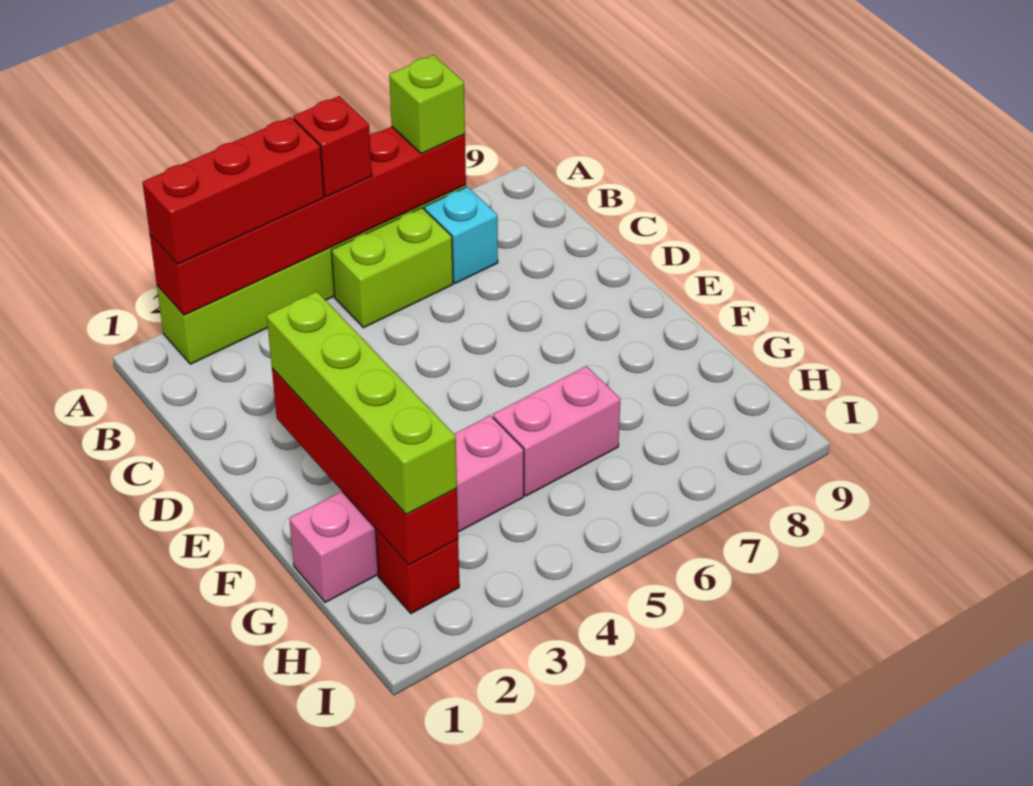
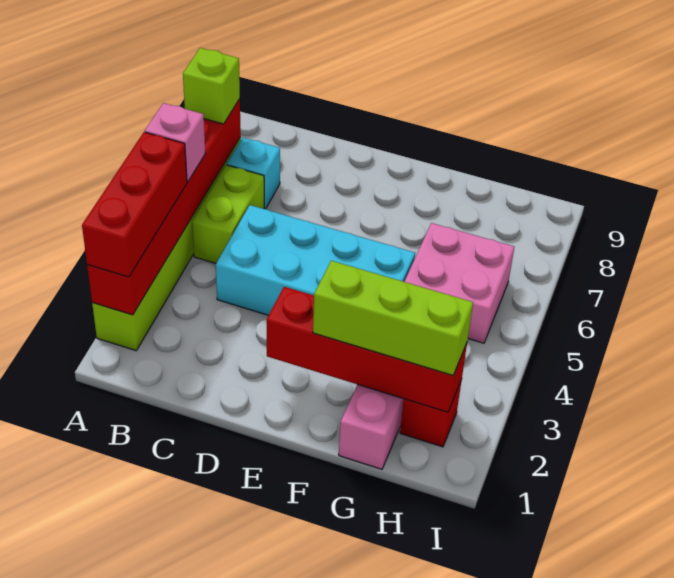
red brick A5 level 3 -> pink brick A5 level 3
none -> cyan brick C4:F5 level 1
lime brick E2:H2 level 3 -> lime brick F2:H2 level 3
pink brick G5:G6 level 1 -> pink brick G5:H6 level 1

